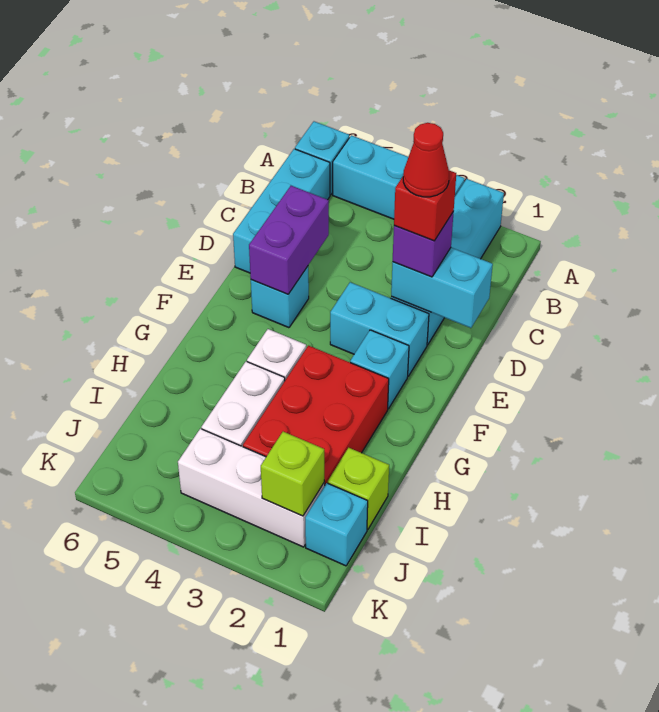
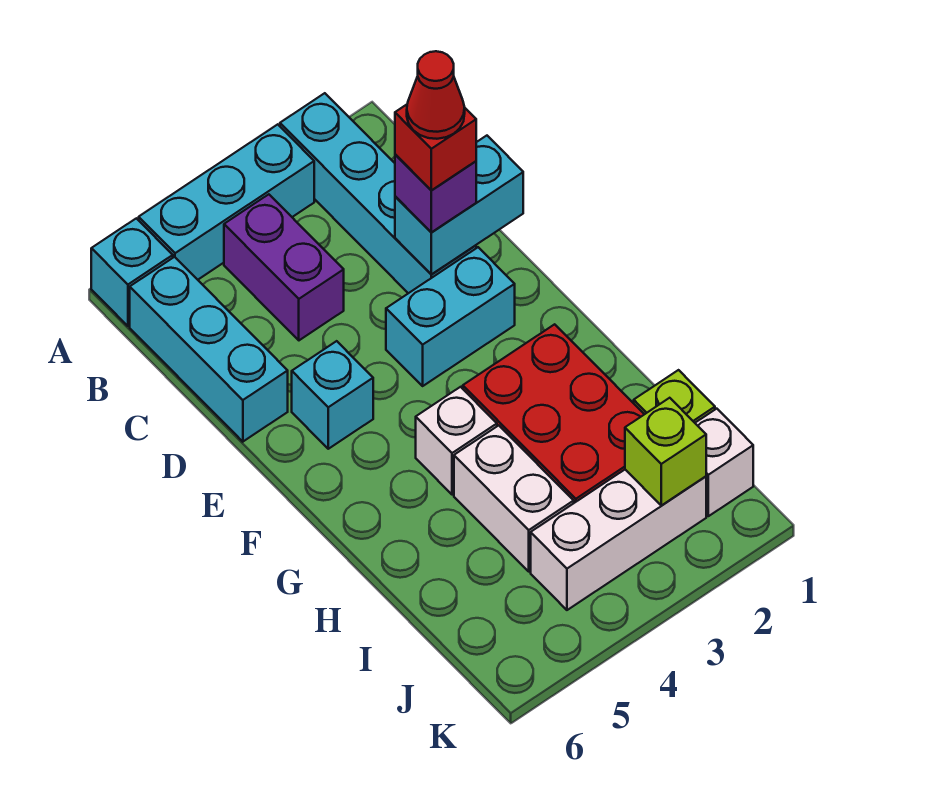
purple brick D5:E5 level 2 -> purple brick B4:C4 level 1
cyan brick F2 level 1 -> none
cyan brick J1 level 1 -> white brick J1 level 1

